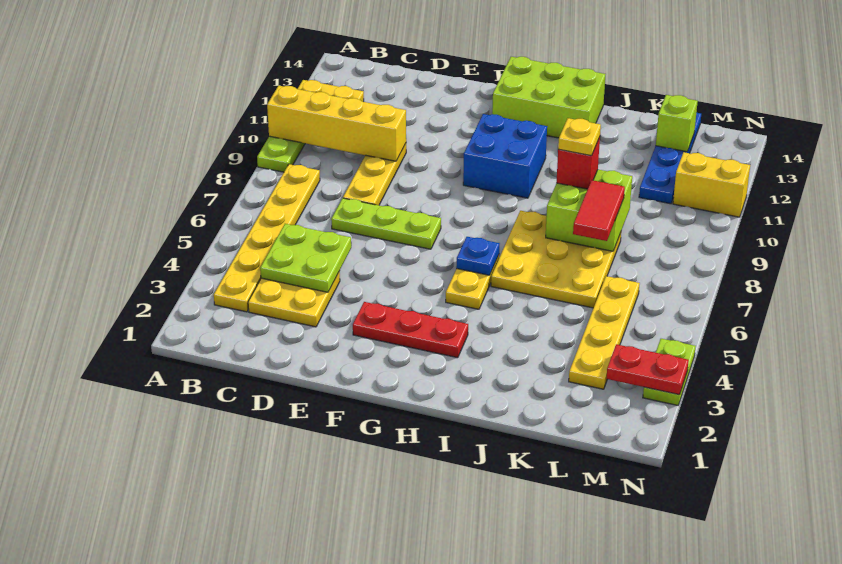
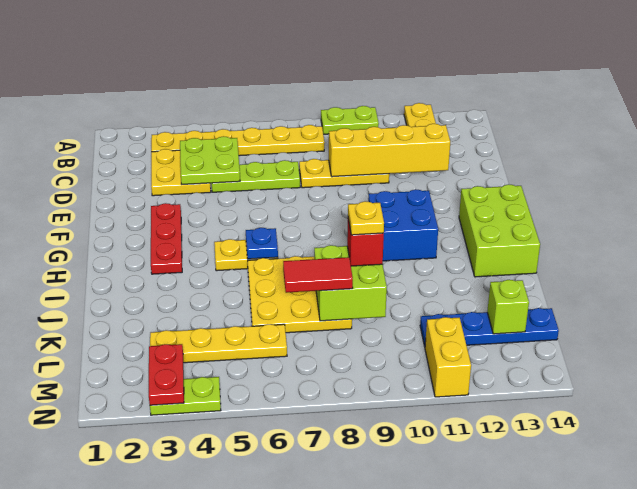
yellow brick A10:D10 level 2 -> yellow brick D9:D12 level 2
lime plate D7:F7 level 1 -> lime plate D5:D7 level 1

